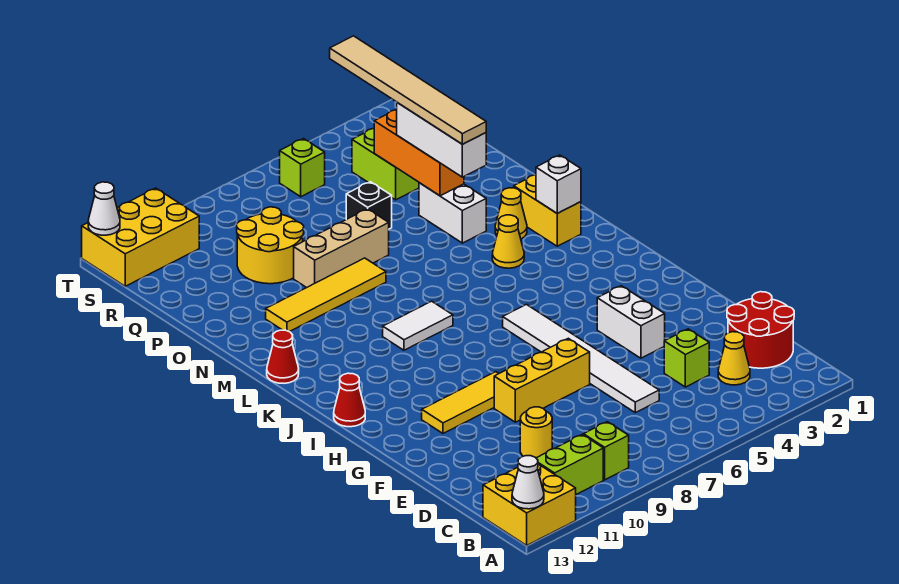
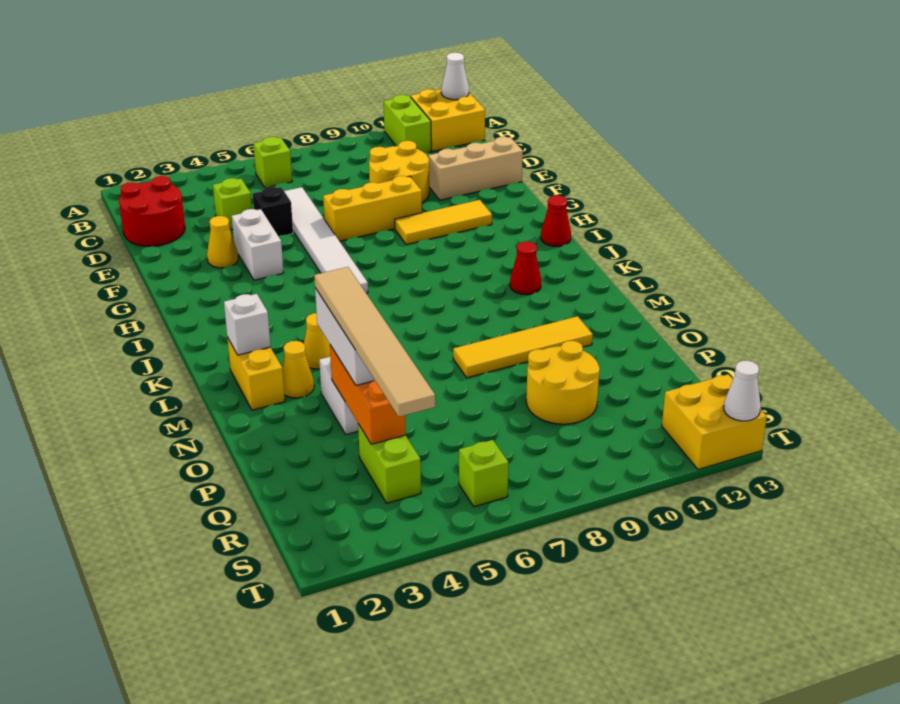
lime brick B9 level 1 -> lime brick B6 level 1
lime brick B10:B11 level 1 -> lime brick A11:B11 level 1
yellow cone C3 level 1 -> yellow cone F3 level 1
yellow round brick D10 level 1 -> yellow round brick D9:E10 level 1
white tile K8:K9 level 1 -> none
red cone L13 level 1 -> red cone K11 level 1
tan brick O7:O9 level 1 -> tan brick E11:E13 level 1
black brick P6 level 1 -> black brick E5 level 1
yellow brick S11:T13 level 1 -> yellow brick S12:T13 level 1

